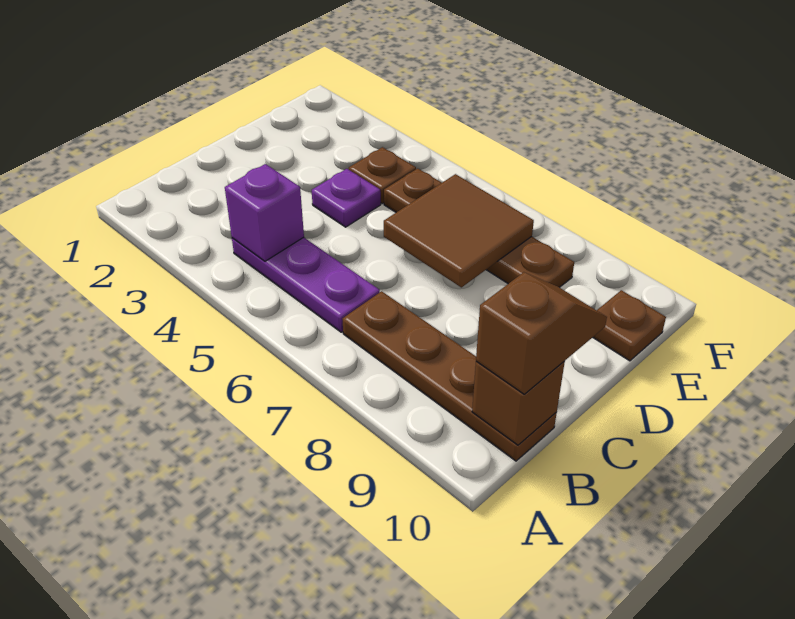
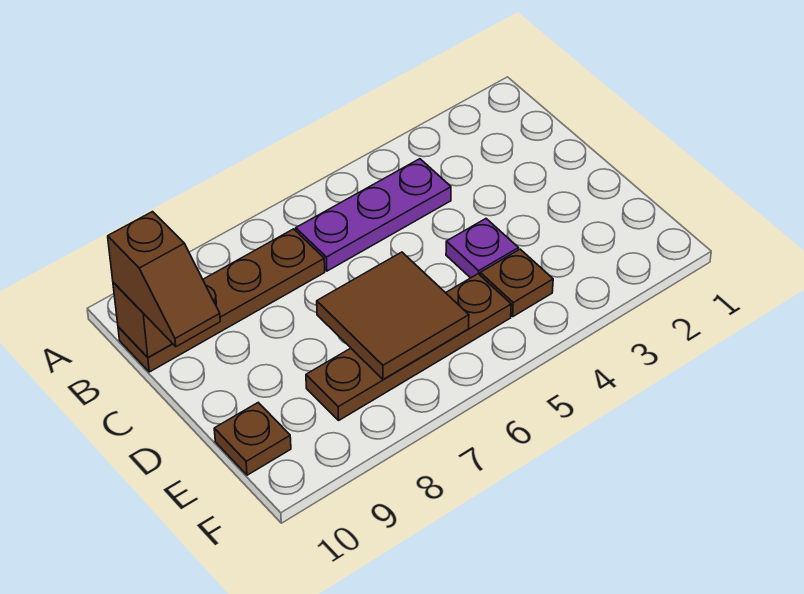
purple brick B4 level 2 -> none

